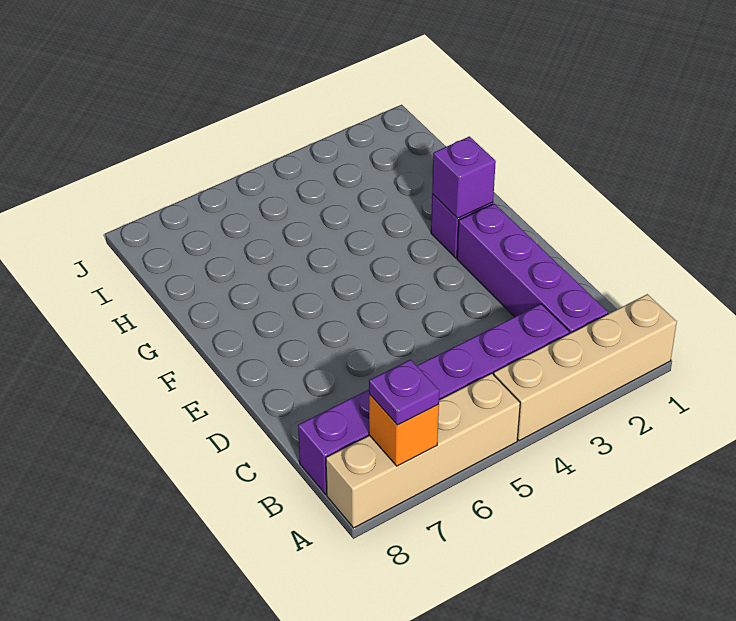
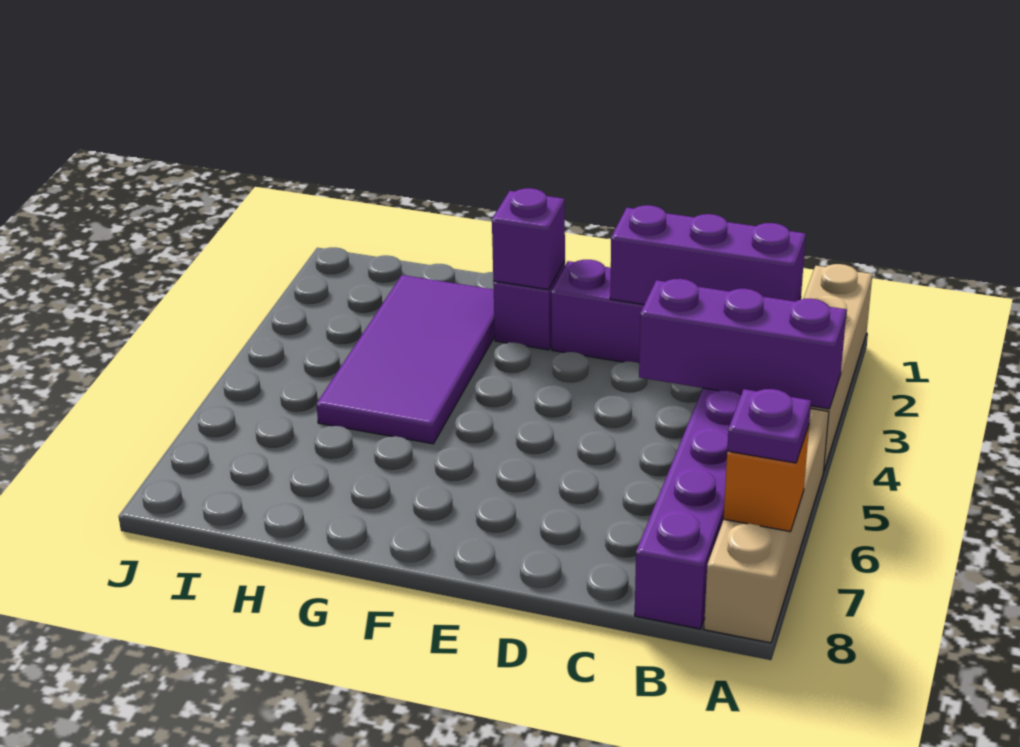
none -> purple brick A4:C4 level 2
none -> purple brick B2:D2 level 2
none -> purple tile G2:H5 level 1

